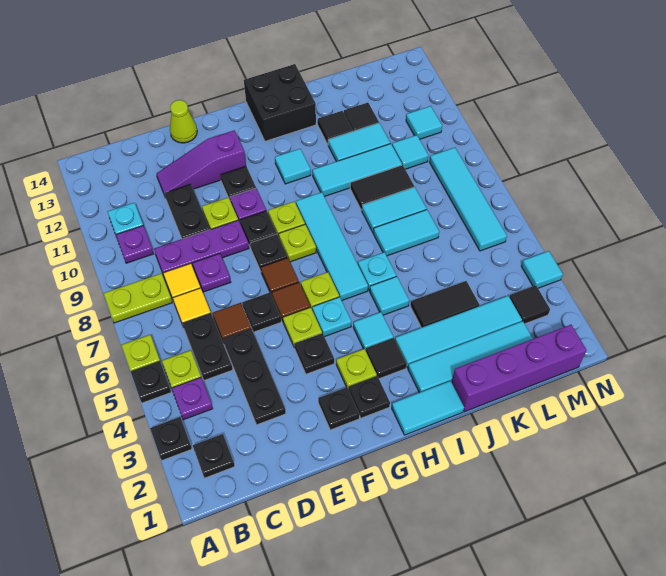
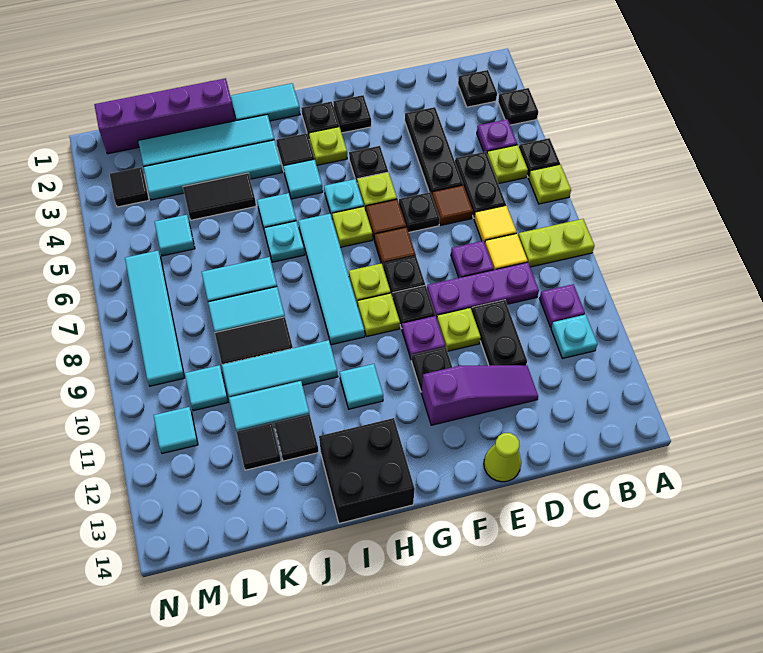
cyan tile N4 level 1 -> cyan tile L5 level 1

